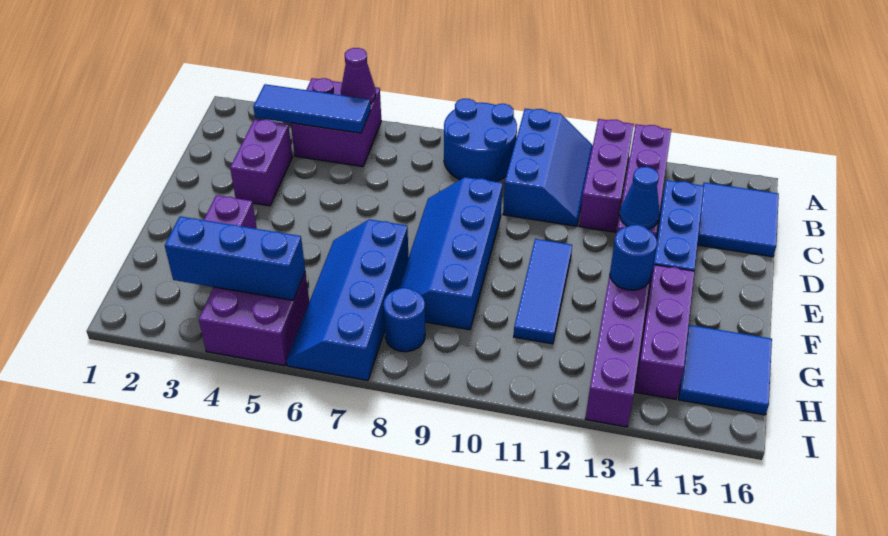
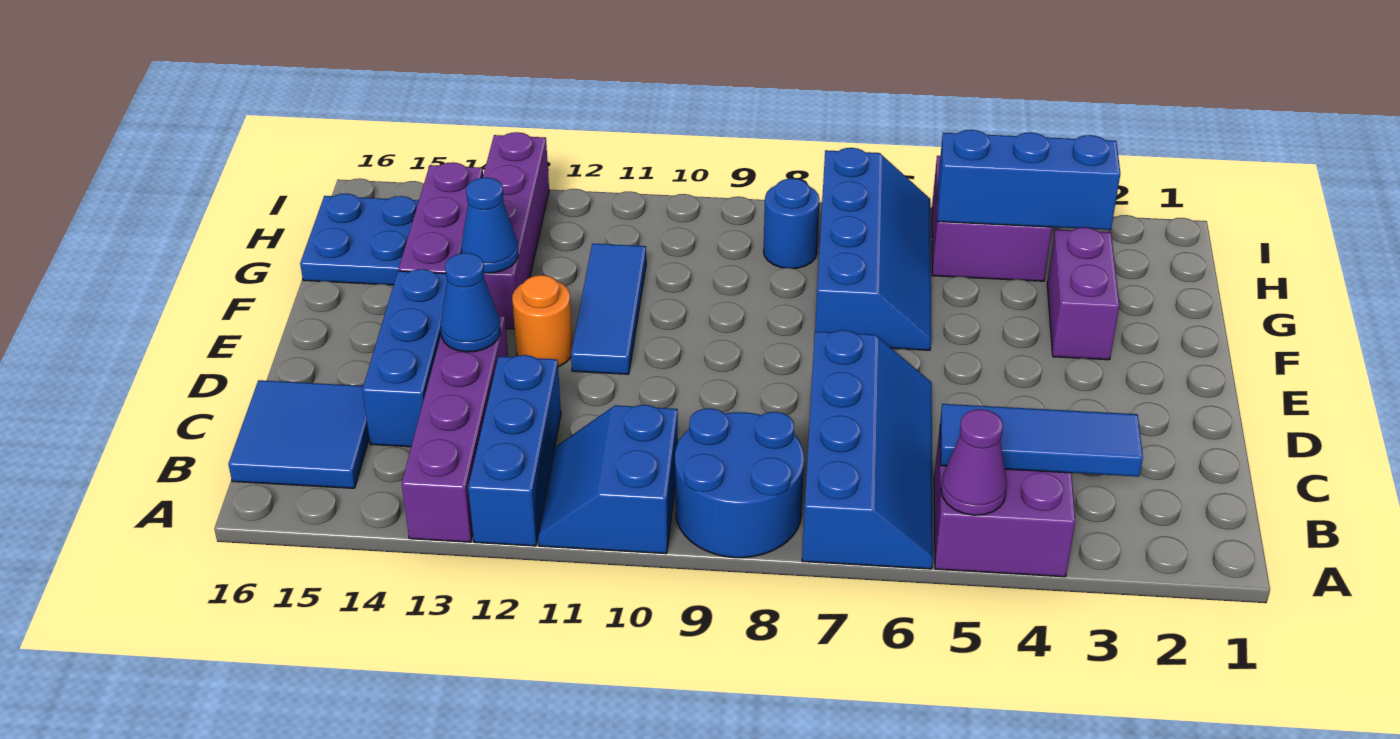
blue slope A10:C11 level 1 top 10 -> blue slope A10:B11 level 1 top 10
purple brick A12:C12 level 1 -> blue brick A12:C12 level 1
purple brick C3:D3 level 1 -> none
blue slope D8:G9 level 1 top 9 -> blue slope A6:D7 level 1 top 7
none -> orange round brick E12 level 1
blue round brick F13 level 2 -> blue cone F13 level 2
blue tile G15:H16 level 1 -> blue plate G15:H16 level 1

